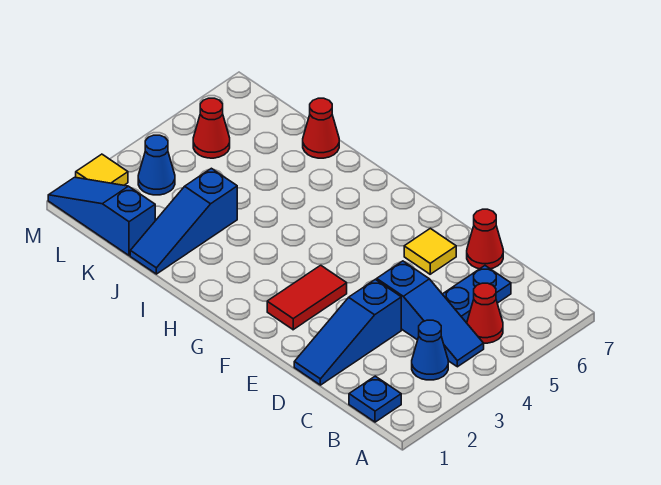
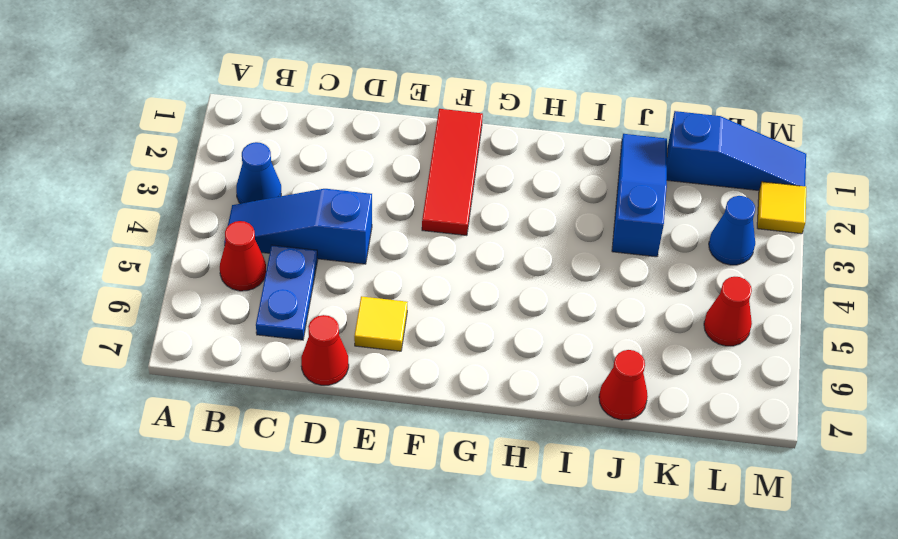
blue plate B1 level 1 -> none
blue slope D1:D3 level 1 top 3 -> none
red tile F2:F3 level 1 -> red tile F1:F3 level 1

